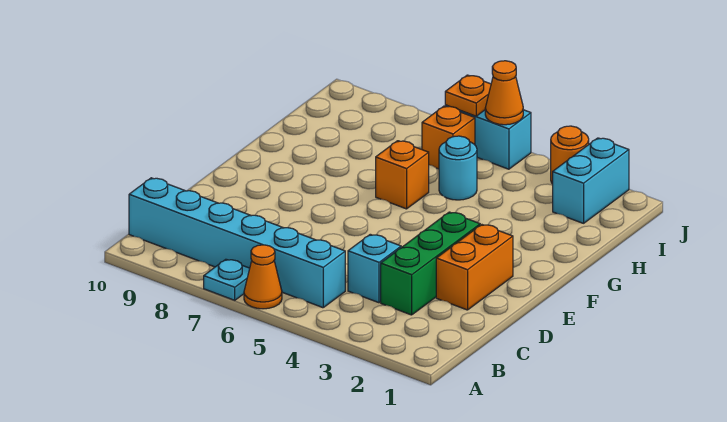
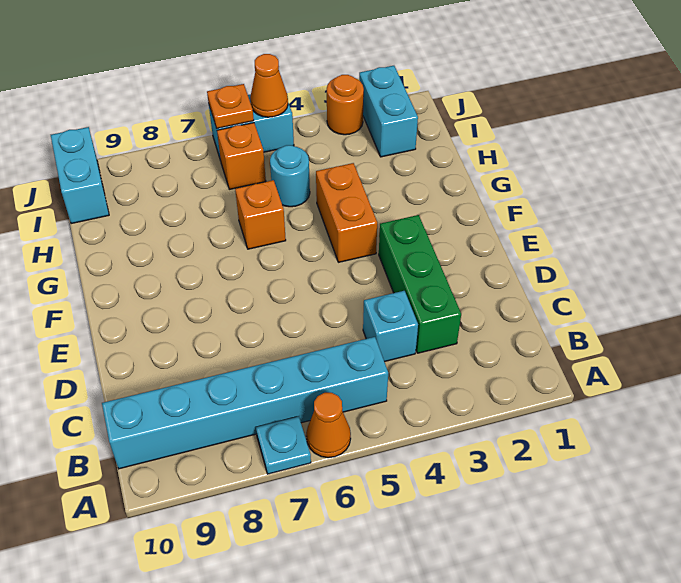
orange brick D2:E2 level 1 -> orange brick F4:G4 level 1
none -> cyan brick I10:J10 level 1

